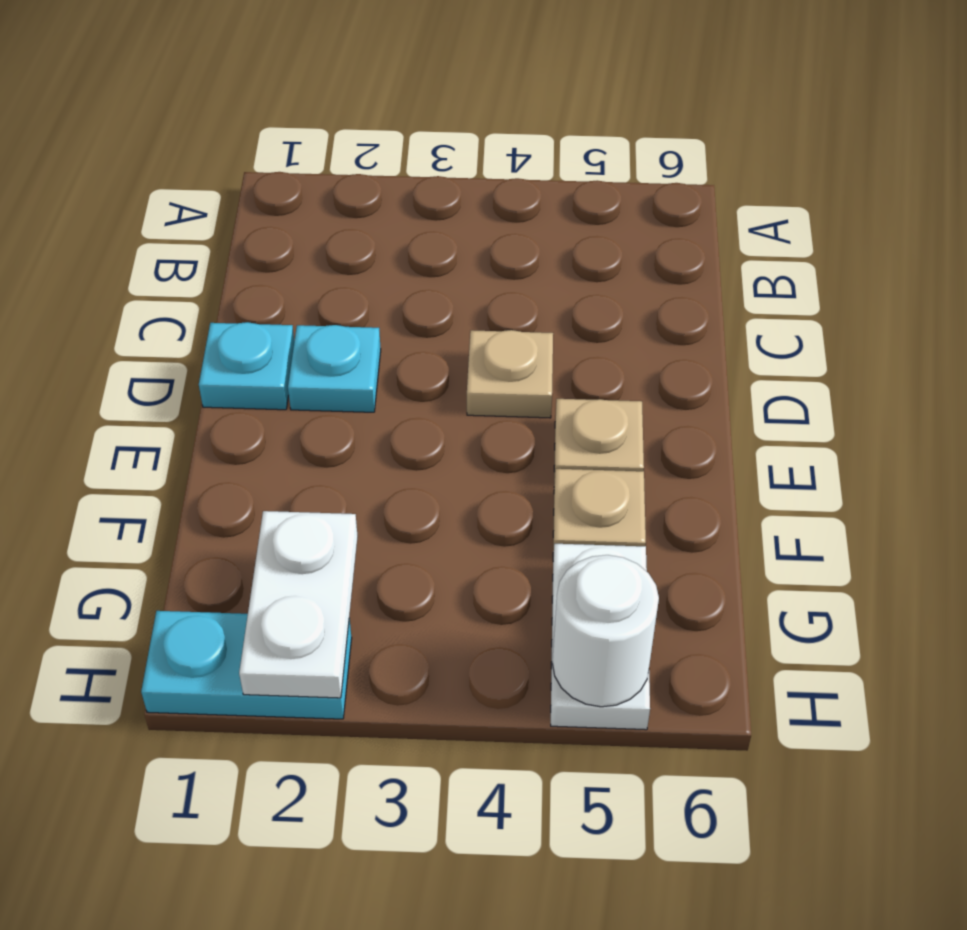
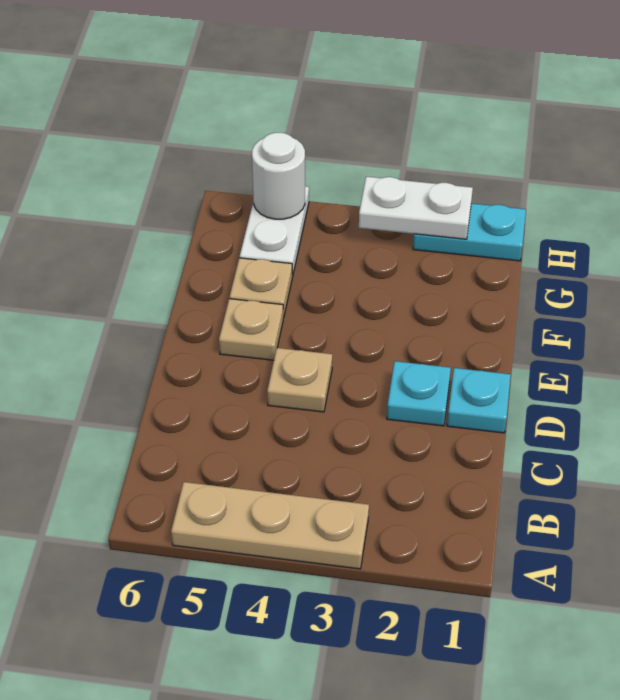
none -> tan plate A3:A5 level 1
white plate G2:H2 level 2 -> white plate H2:H3 level 2

